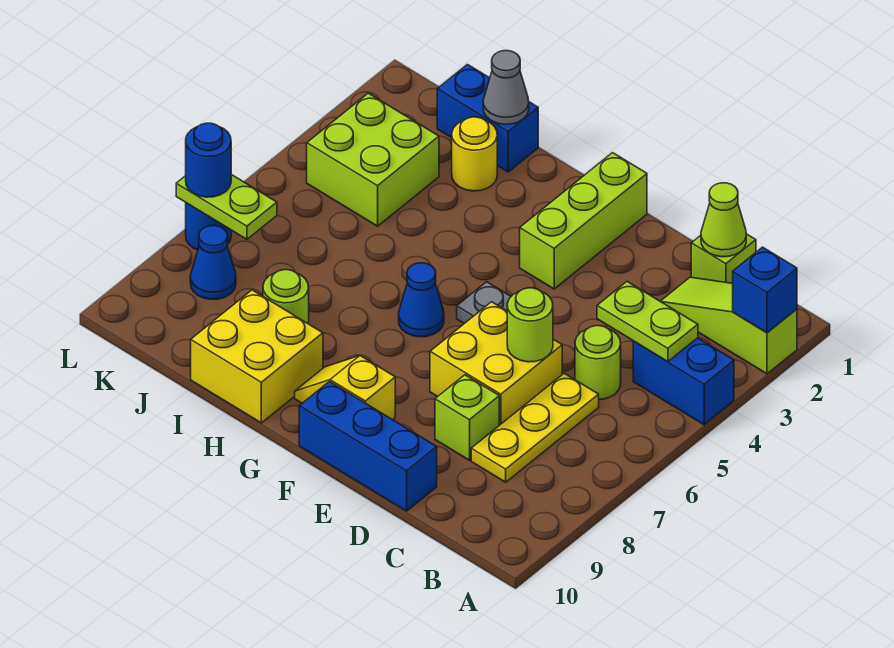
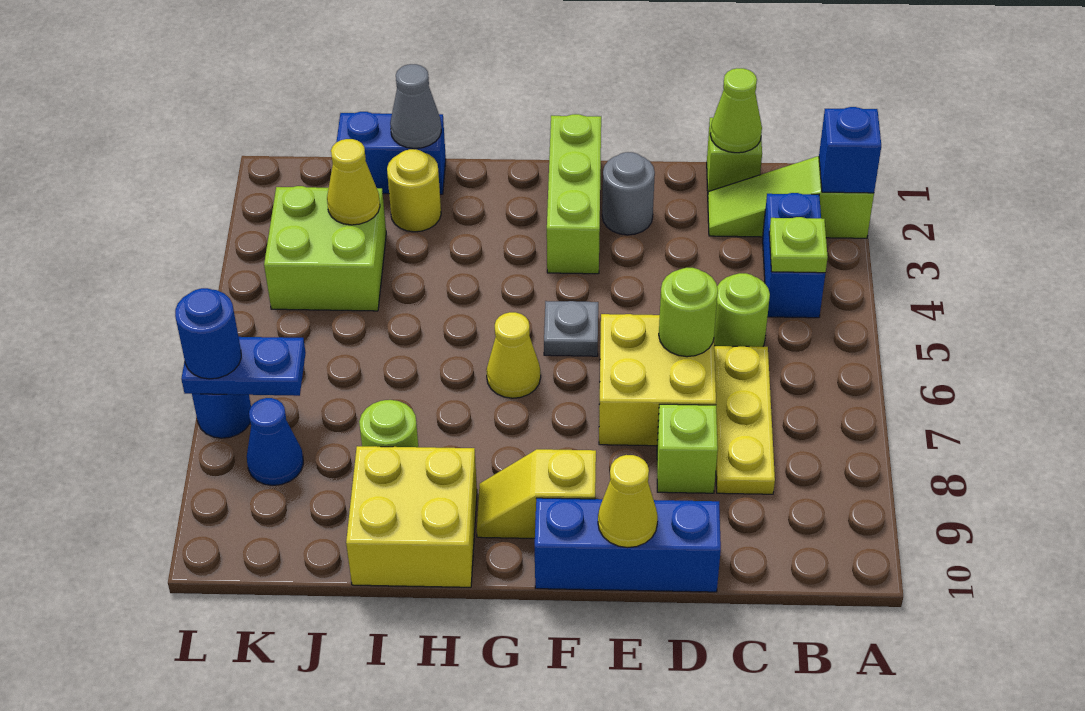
blue brick A4:B4 level 1 -> blue brick B3:B4 level 1
lime plate B4:C4 level 2 -> lime plate B4 level 2
none -> grey round brick E2 level 1
none -> yellow cone E10 level 2
blue cone G6 level 1 -> yellow cone G6 level 1
none -> yellow cone J3 level 2
lime plate K7:L7 level 2 -> blue plate K7:L7 level 2

